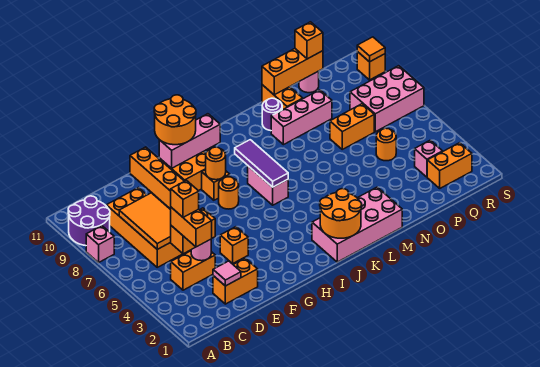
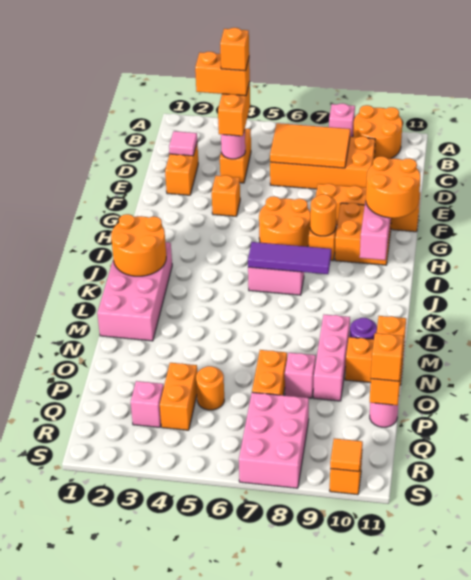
purple round brick A9:B10 level 1 -> orange round brick A9:B10 level 1
orange round brick H7 level 1 -> orange round brick G6:H7 level 1
none -> pink brick O8 level 1
orange brick Q2:R2 level 1 -> orange brick P4:Q4 level 1

